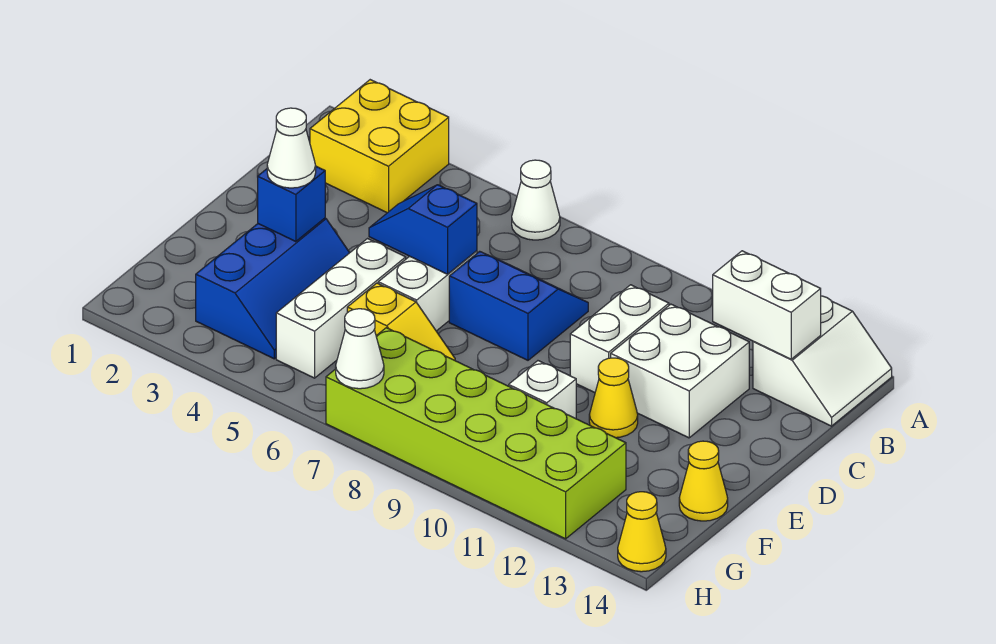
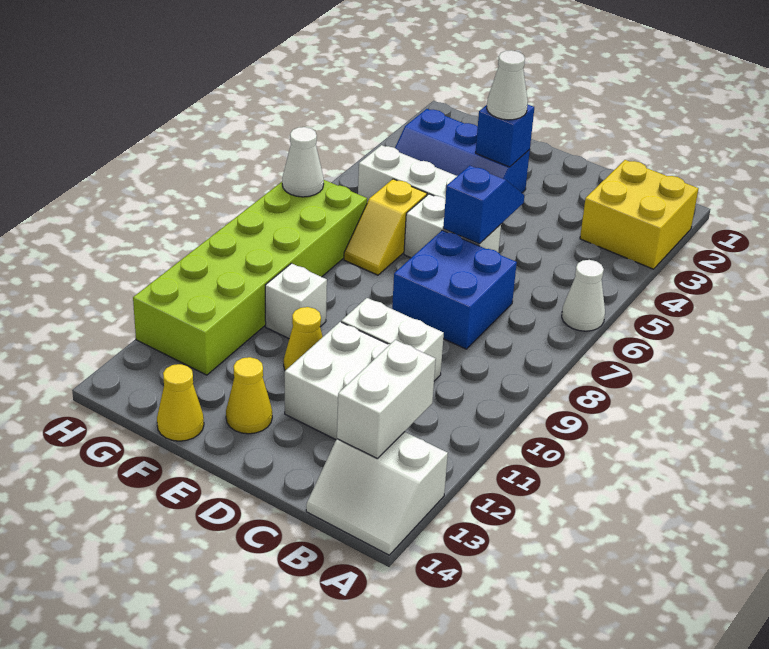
blue slope C7:D8 level 1 top D -> blue brick C7:D8 level 1
yellow cone H14 level 1 -> yellow cone E13 level 1

